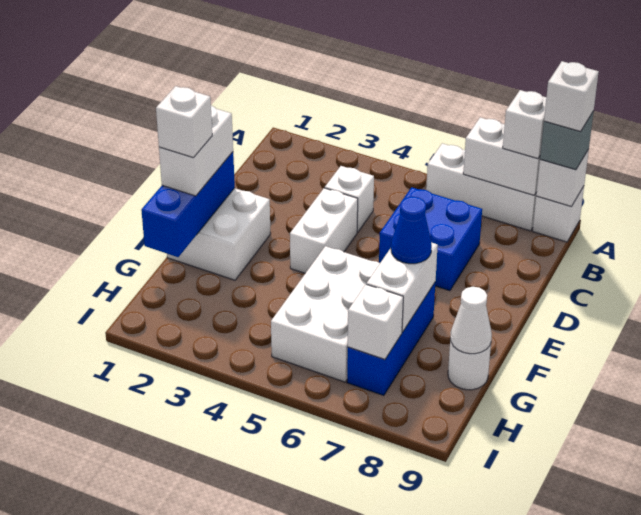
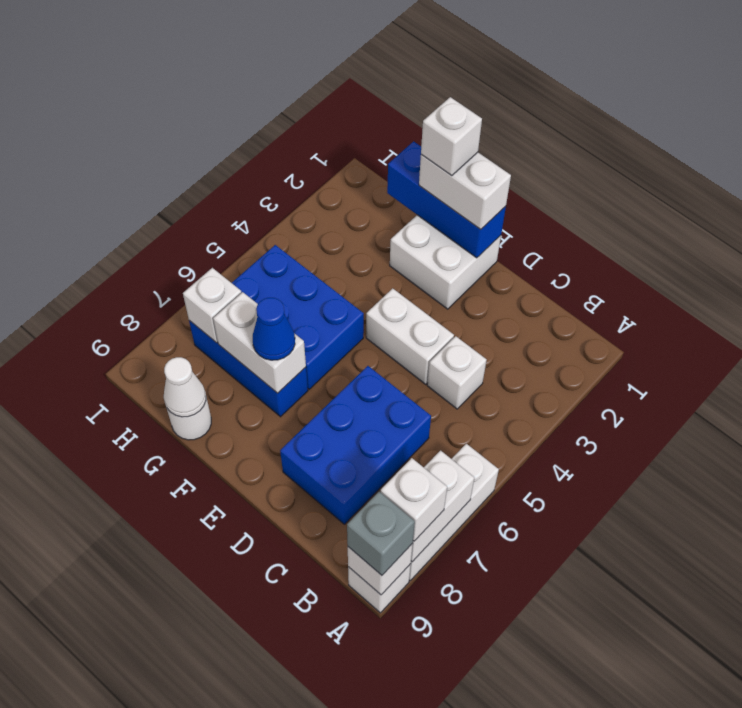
white brick A9 level 4 -> none
blue brick C6:D7 level 1 -> blue brick C6:D8 level 1
white brick F5:H6 level 1 -> blue brick F5:H6 level 1

